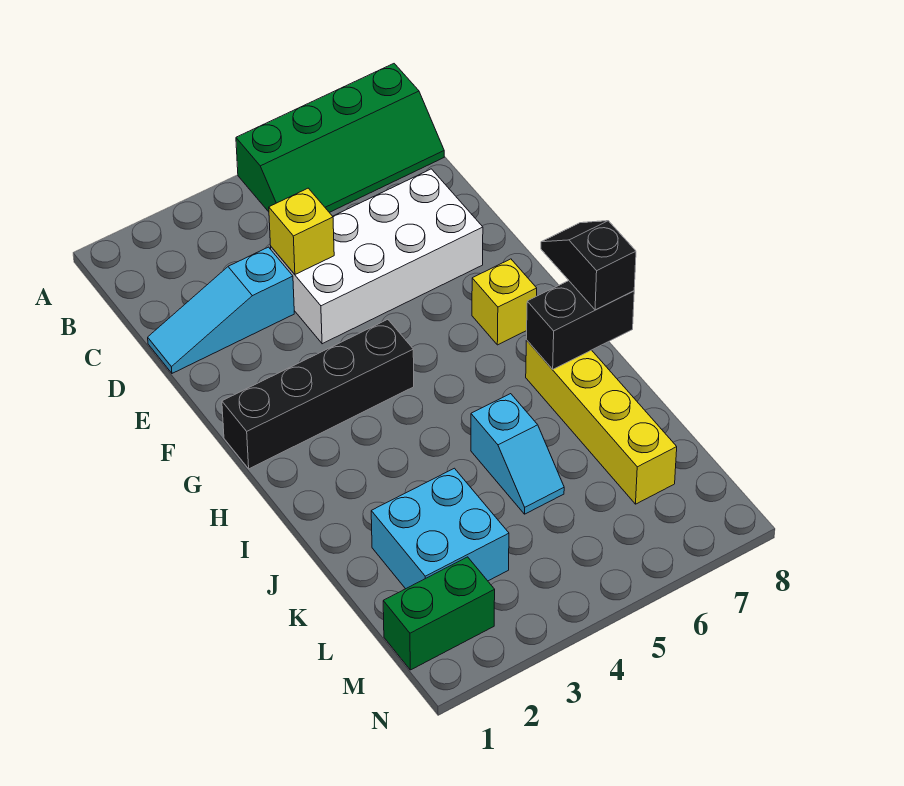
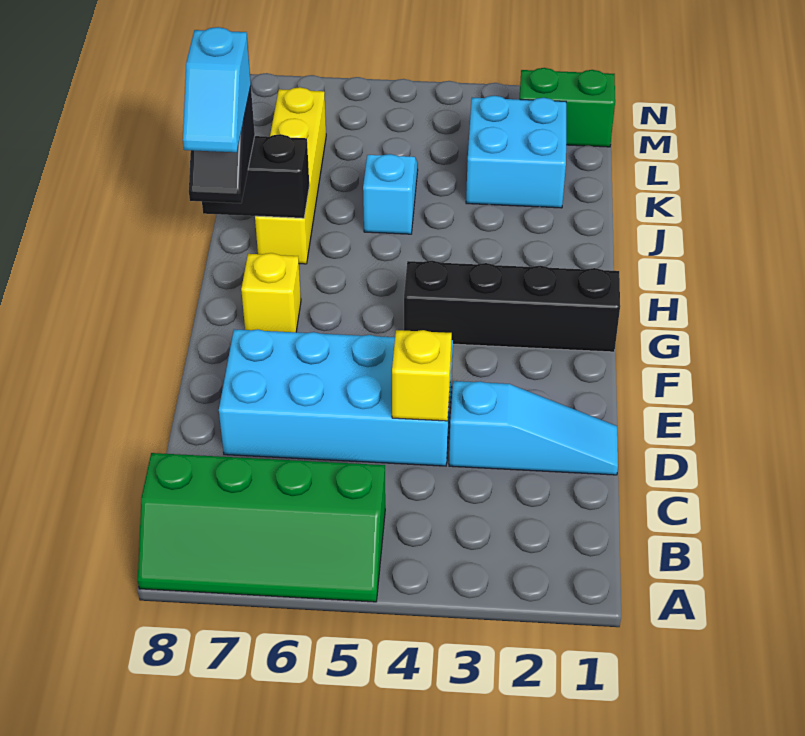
green slope A5:B8 level 1 top A -> green slope A5:B8 level 1 top B
white brick D4:E7 level 1 -> cyan brick D4:E7 level 1
none -> cyan slope H8:I8 level 4 top I

